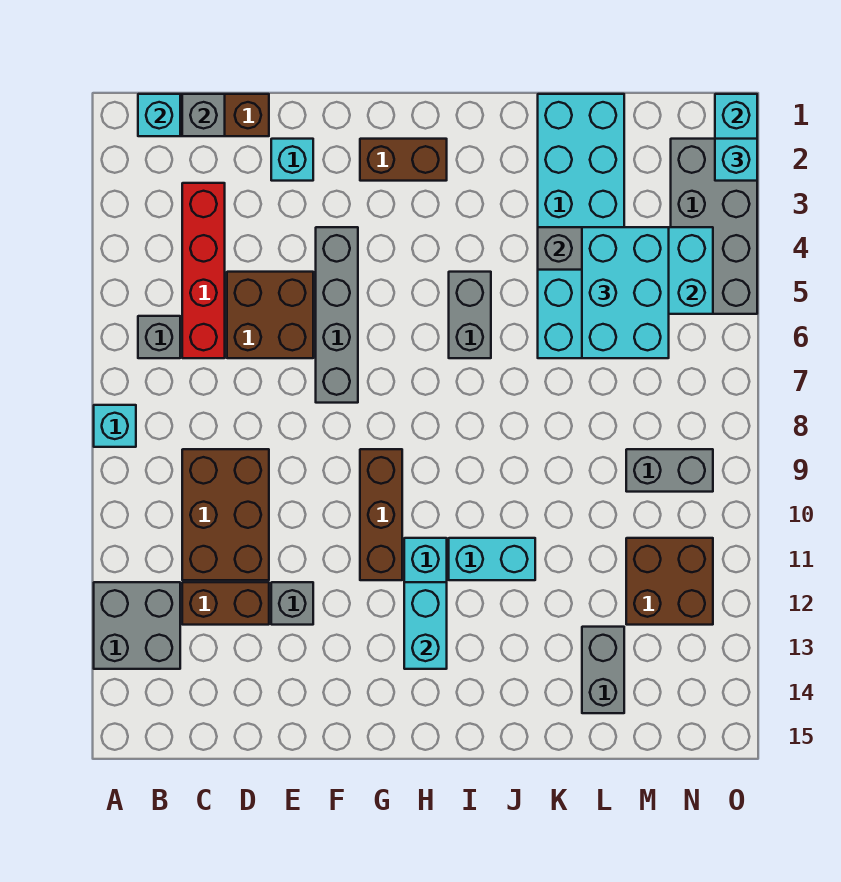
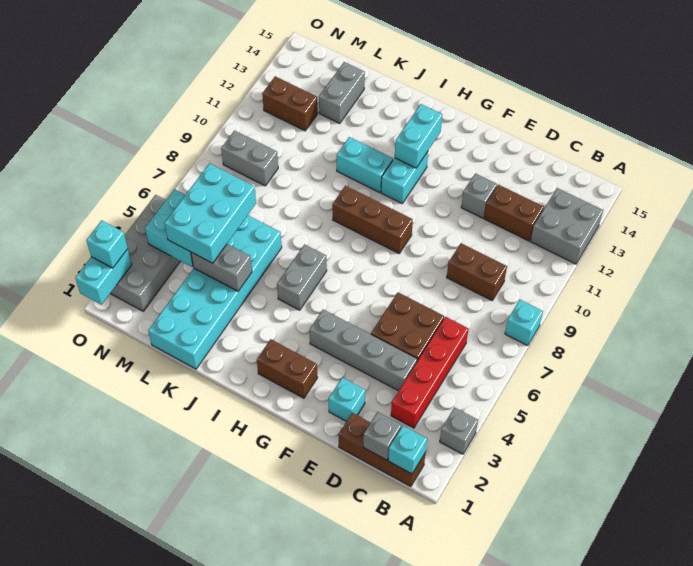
grey brick B6 level 1 -> grey brick A3 level 1
brown brick C9:D11 level 1 -> brown brick C9:D9 level 1
grey brick F4:F7 level 1 -> grey brick D4:G4 level 1
brown brick G9:G11 level 1 -> brown brick G9:I9 level 1
brown brick M11:N12 level 1 -> brown brick M12:N12 level 1

